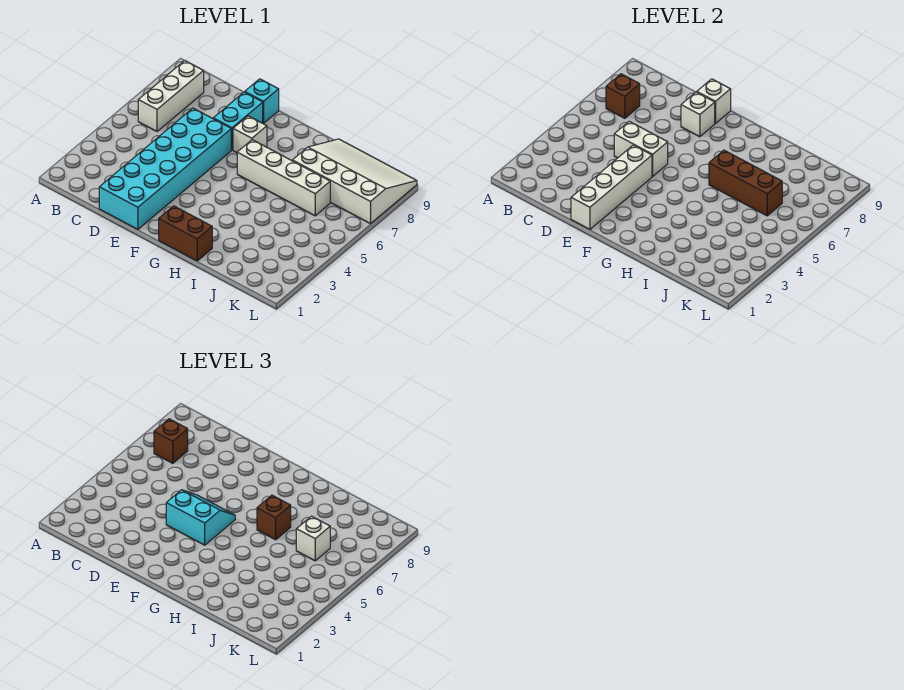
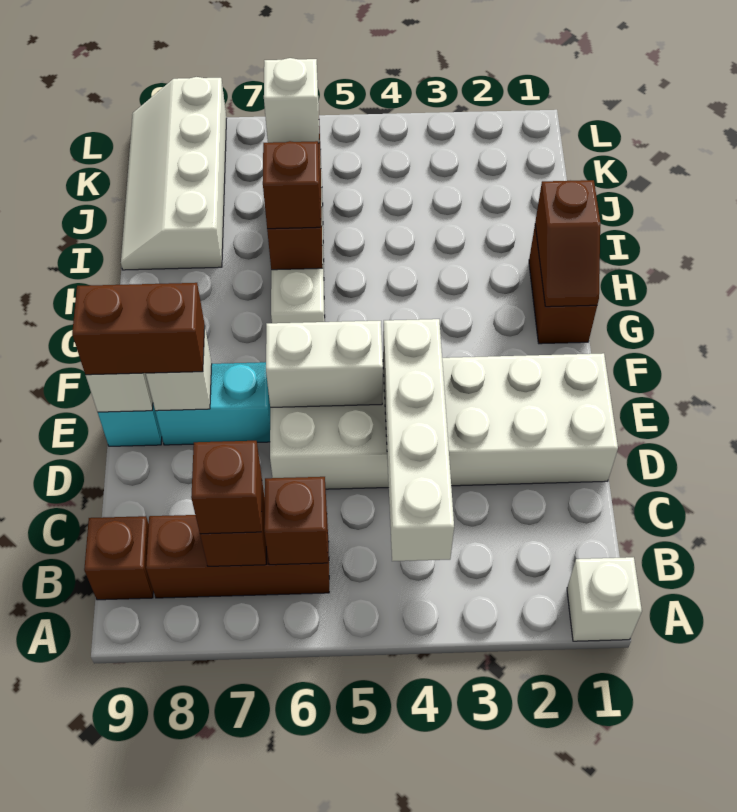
white brick B6:B8 level 1 -> brown brick B6:B8 level 1
none -> brown brick B6 level 2
none -> brown brick B9 level 1
cyan brick D1:E6 level 1 -> white brick D1:E6 level 1
white brick D5:E5 level 2 -> white brick E5:E6 level 2
white brick E1:E4 level 2 -> white brick B4:E4 level 2
cyan slope E4:F5 level 3 top 4 -> none
none -> brown brick E8:E9 level 3
white brick F7 level 1 -> white brick A1 level 1
none -> brown slope G1:H1 level 2 top H
white slope I7:L9 level 1 top 7 -> white slope I8:L9 level 1 top 8

